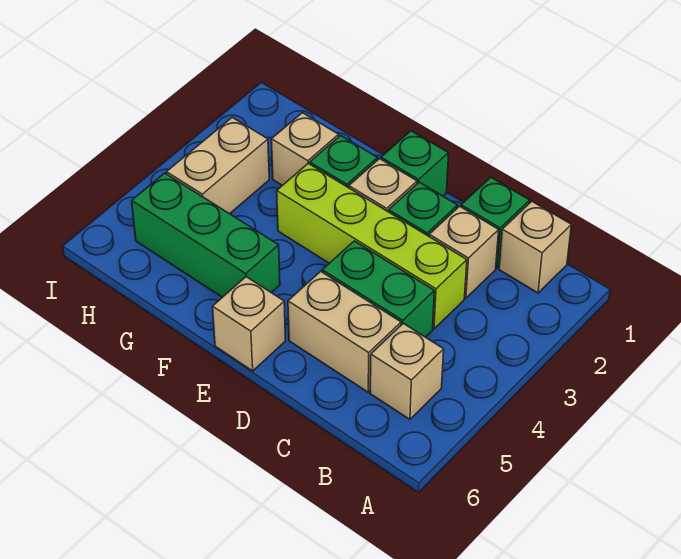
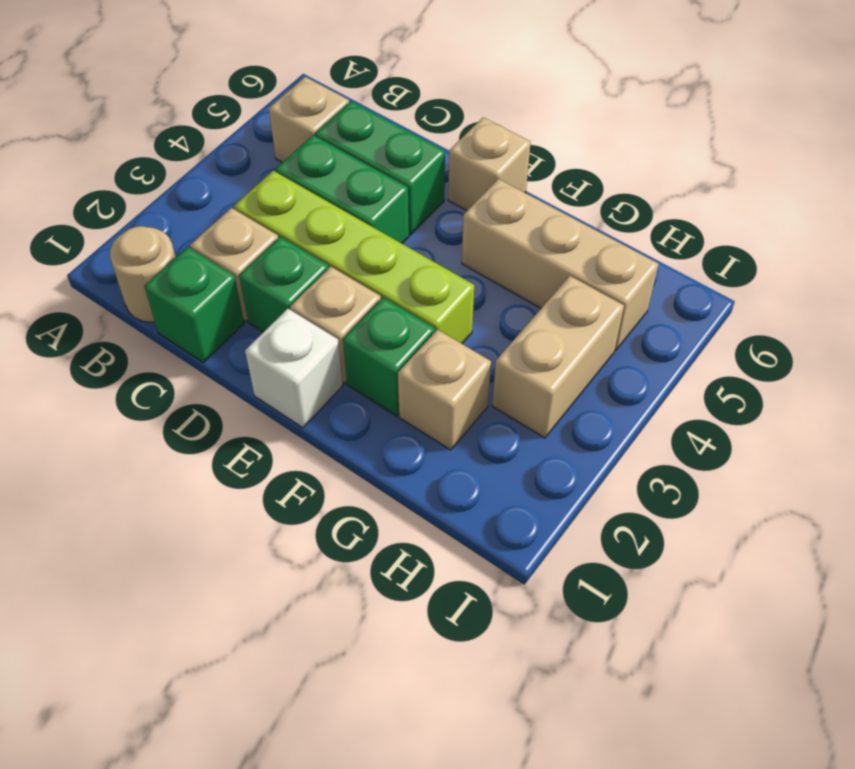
tan brick B1 level 1 -> tan round brick B1 level 1
tan brick C5:D5 level 1 -> green brick C5:D5 level 1
green brick E1 level 1 -> white brick E1 level 1
green brick F5:H5 level 1 -> tan brick F5:H5 level 1

